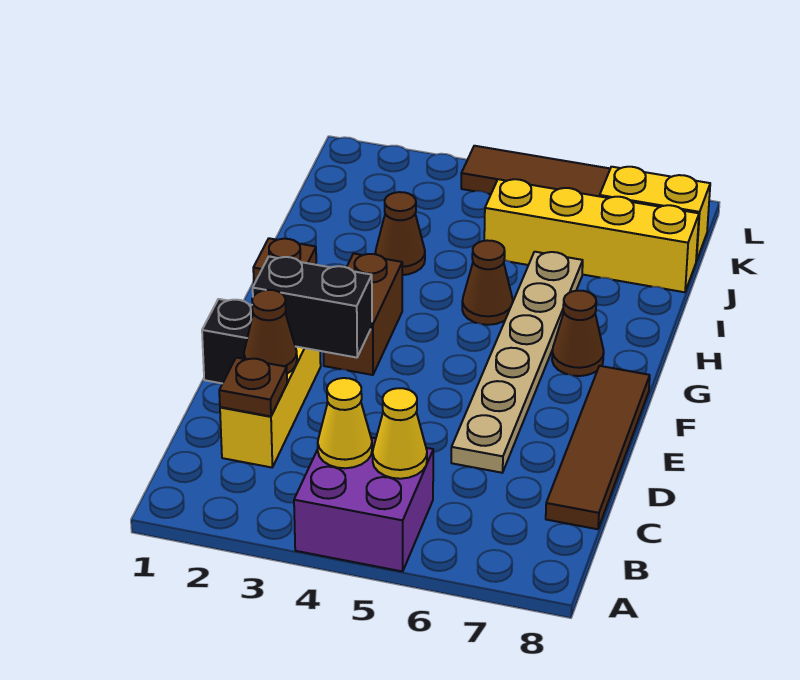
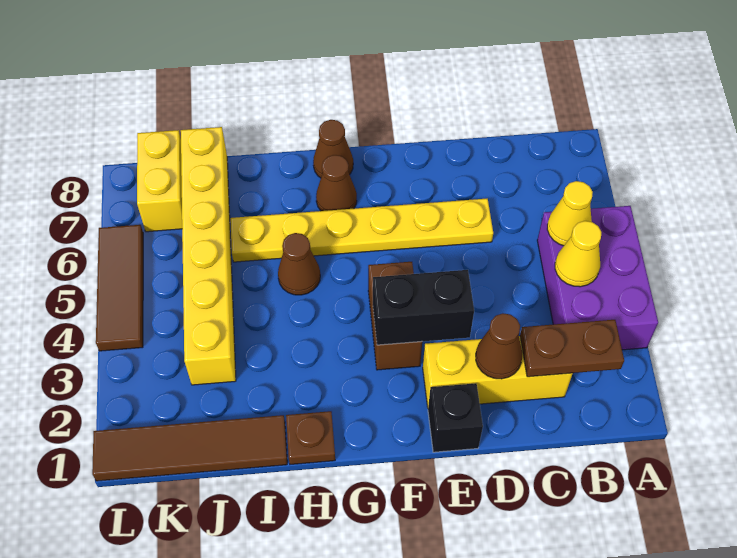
purple brick A4:B5 level 1 -> purple brick A3:B5 level 1
brown plate C2 level 2 -> brown plate B2:C2 level 2
brown tile C8:F8 level 1 -> brown tile I1:L1 level 1
tan plate D6:I6 level 1 -> yellow plate D6:I6 level 1
black brick E2:E3 level 2 -> black brick E3:F3 level 2
brown brick F3:G3 level 1 -> brown brick F3:F4 level 1
brown cone I3 level 1 -> brown cone G8 level 1
yellow brick J5:J8 level 1 -> yellow brick J3:J8 level 1

